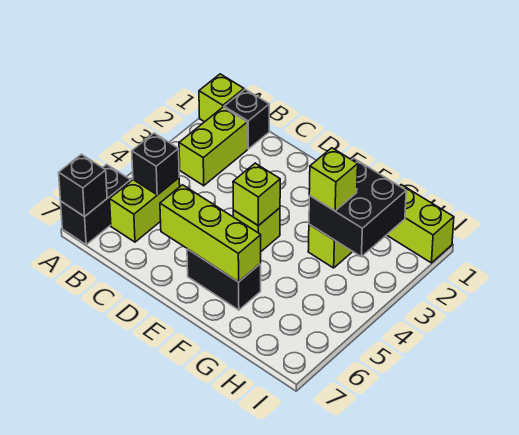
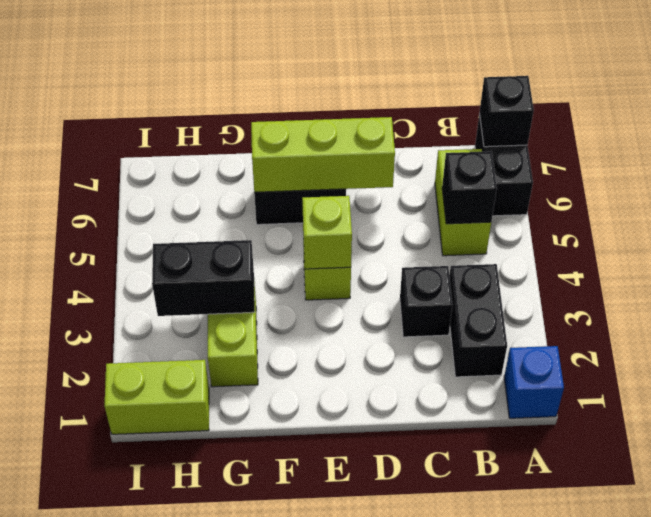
lime brick A1 level 1 -> blue brick A1 level 1
black brick B1 level 1 -> black brick C3 level 1
lime brick B2:B3 level 1 -> black brick B2:B3 level 1
black brick G2:H3 level 2 -> black brick G3:H3 level 2
lime brick G3 level 3 -> none

